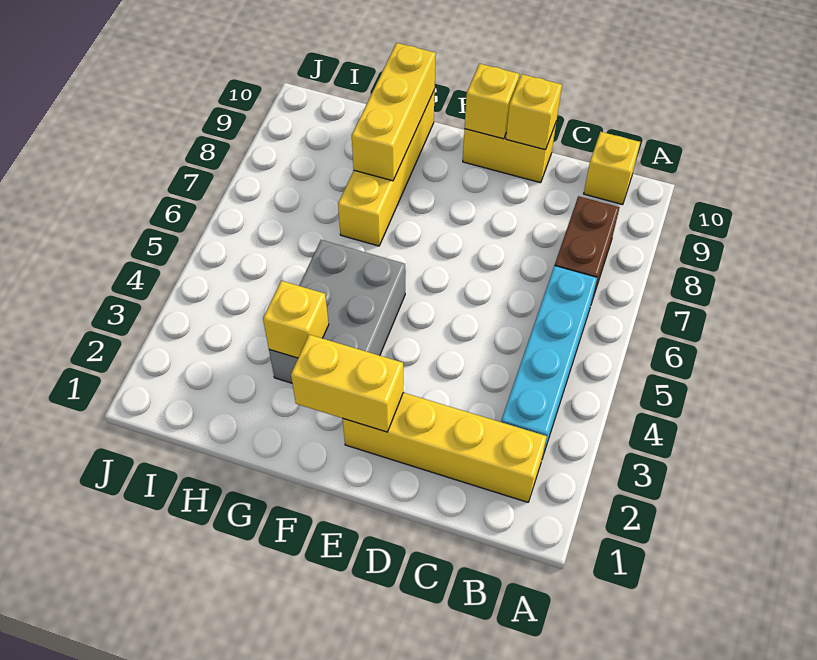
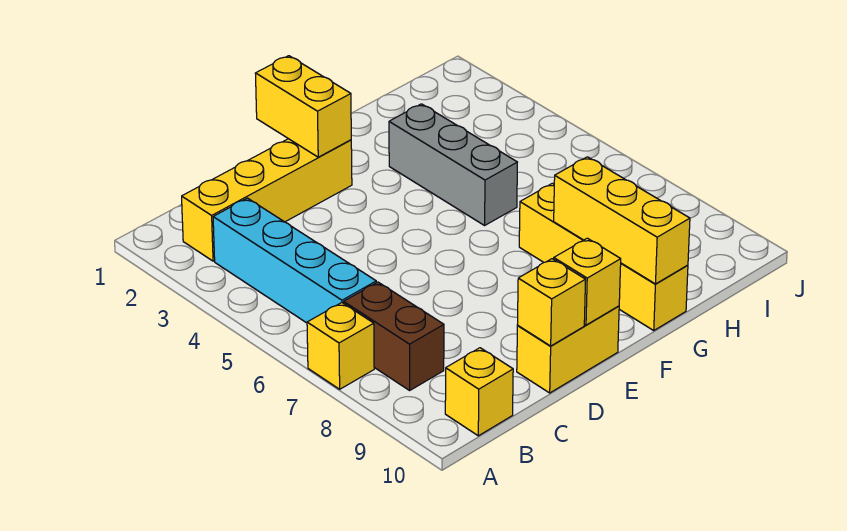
yellow brick E2:F2 level 2 -> yellow brick E1:E2 level 2
grey brick F3:G5 level 1 -> grey brick G3:G5 level 1
yellow brick G3 level 2 -> yellow brick A7 level 1

